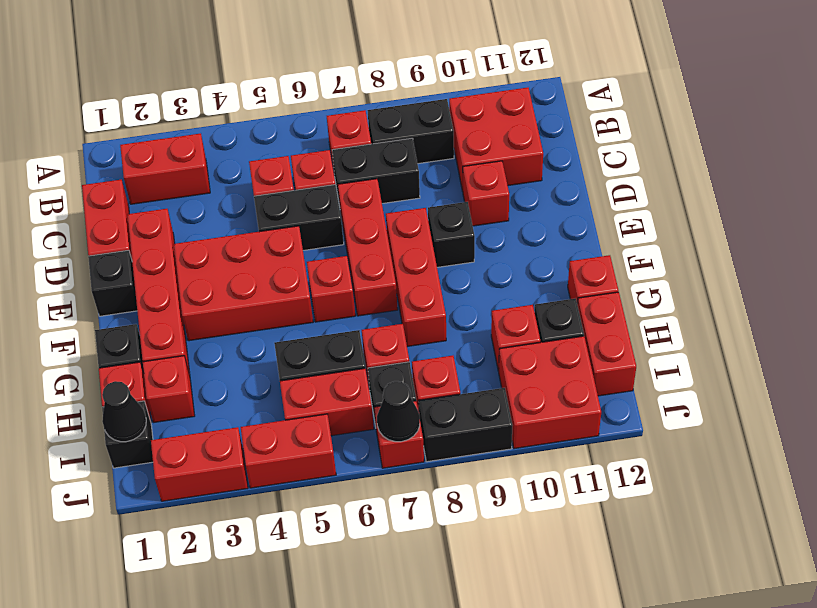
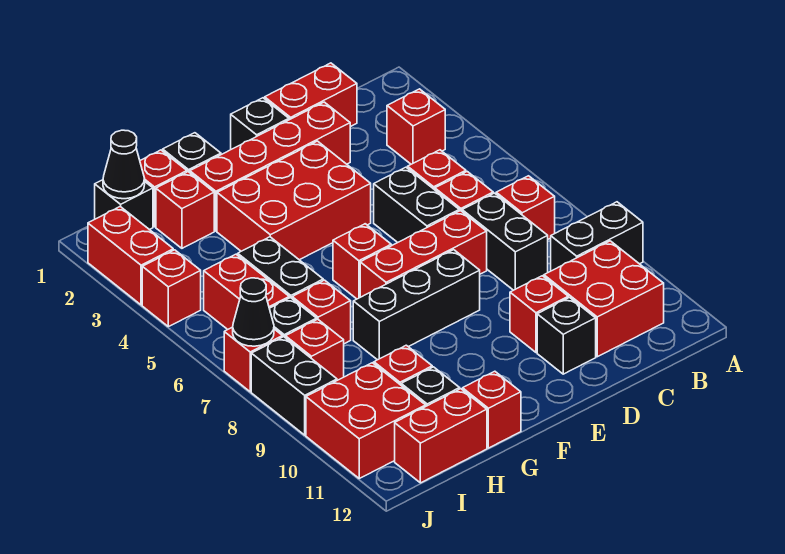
red brick B2:B3 level 1 -> red brick B3 level 1
black brick B8:B9 level 1 -> black brick A9:B9 level 1
red brick E3:F5 level 1 -> red brick E3:G4 level 1
red brick E8:G8 level 1 -> black brick E8:G8 level 1
black brick E9 level 1 -> black brick D11 level 1
red brick J4:J5 level 1 -> red brick J4 level 1

